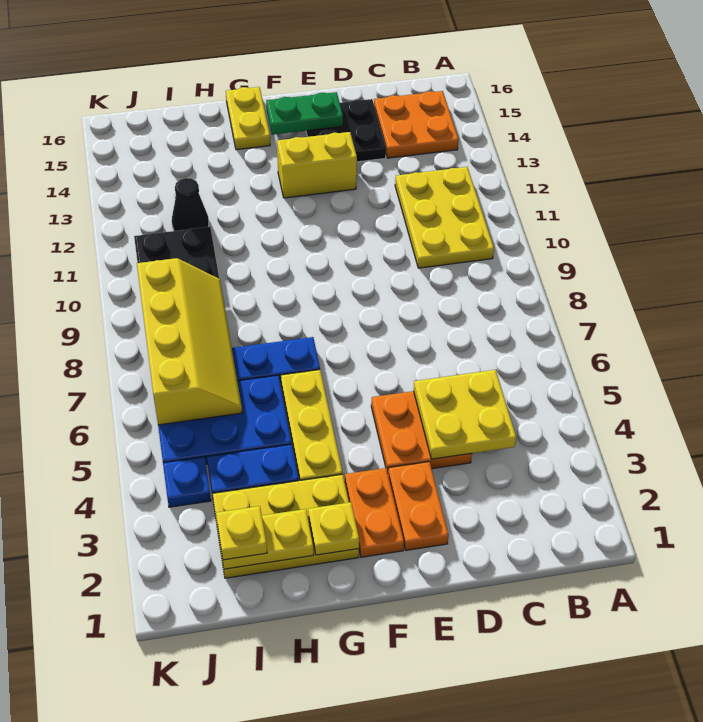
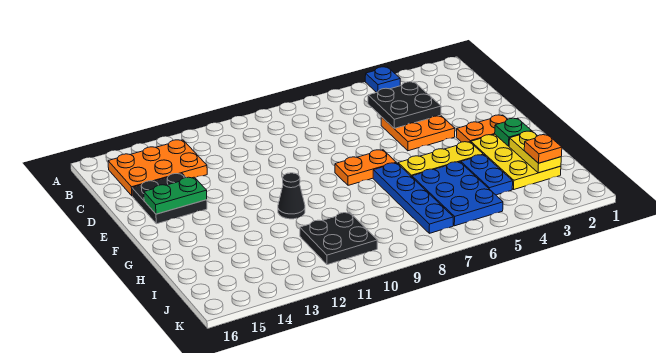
yellow plate B10:C12 level 1 -> none
orange plate B14:C15 level 1 -> orange plate B13:C15 level 1
yellow plate C4:D5 level 2 -> black plate C4:D5 level 2
orange plate E2:E3 level 1 -> orange plate F7:F8 level 1
yellow brick E13:F13 level 1 -> none
green plate E15:F15 level 2 -> green plate E14:E15 level 2
yellow plate G2 level 2 -> green plate G2 level 2
yellow plate G15:G16 level 1 -> none
yellow plate I2 level 3 -> orange plate I2 level 3
yellow slope I6:J9 level 2 top J -> none
black cone I12 level 1 -> black cone G11 level 1
blue plate J4 level 1 -> blue plate A4 level 1

